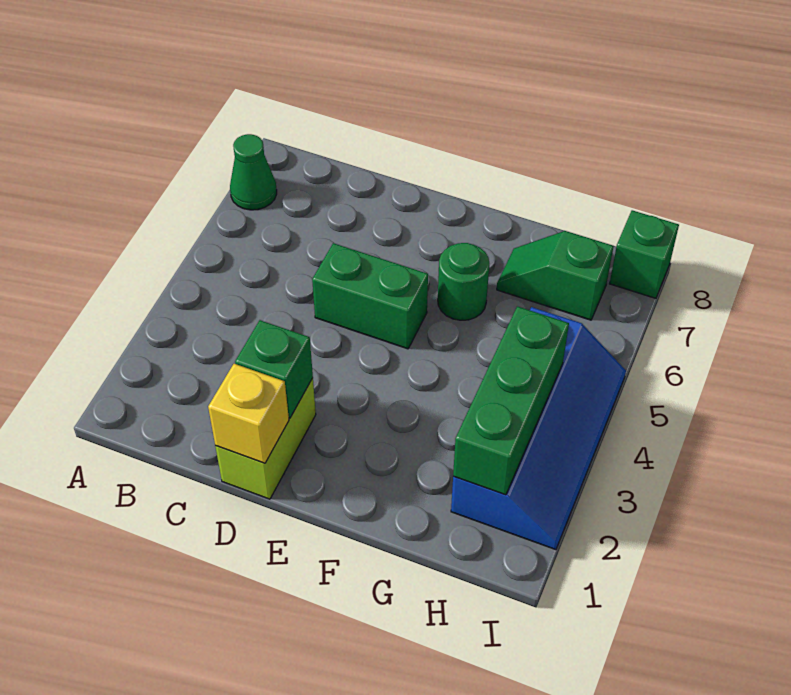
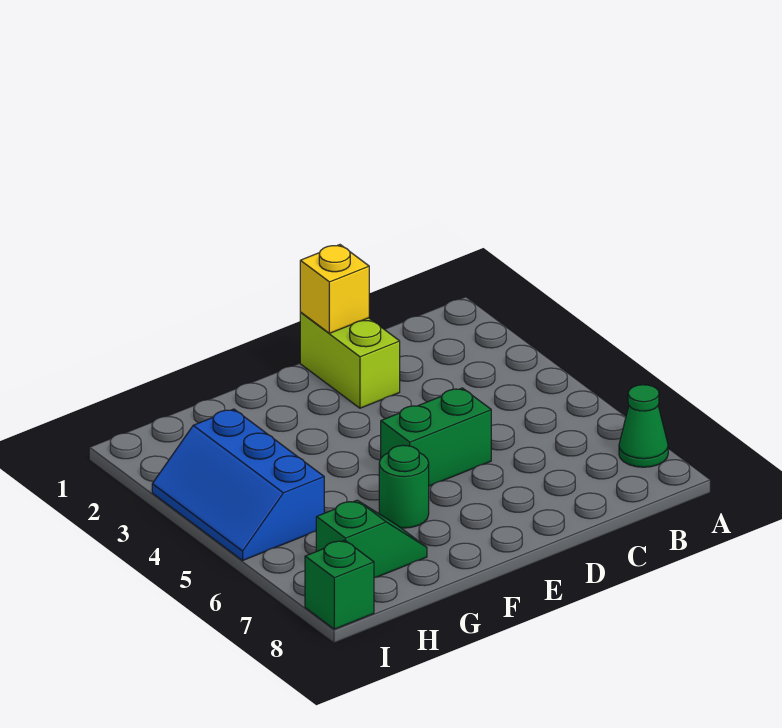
green brick D2 level 2 -> none
blue slope H2:I5 level 1 top H -> blue slope H3:I5 level 1 top H
green brick H2:H4 level 2 -> none

